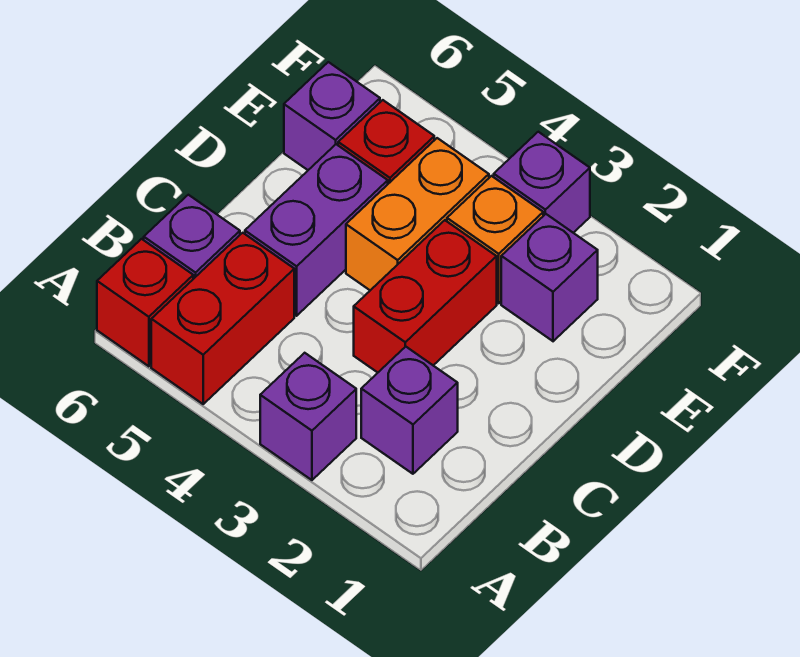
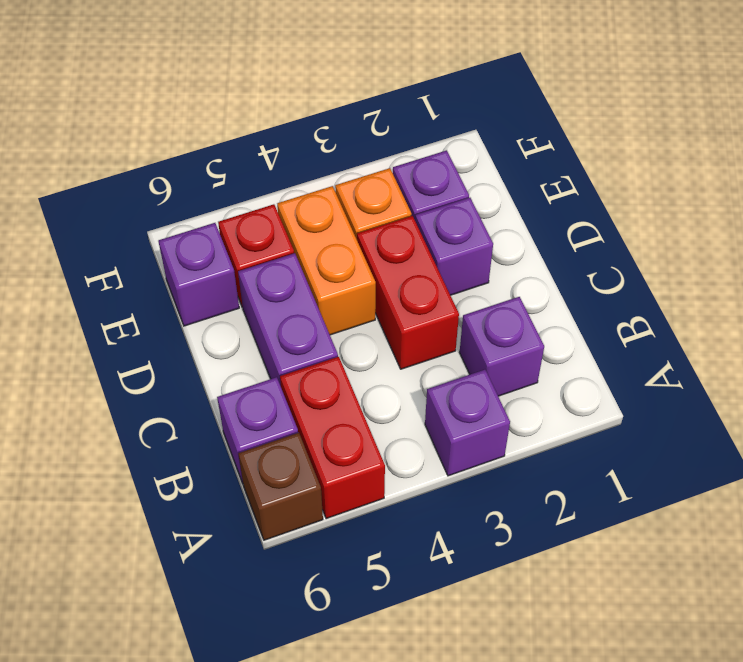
red brick A6 level 1 -> brown brick A6 level 1
purple brick F3 level 1 -> purple brick D2 level 1

